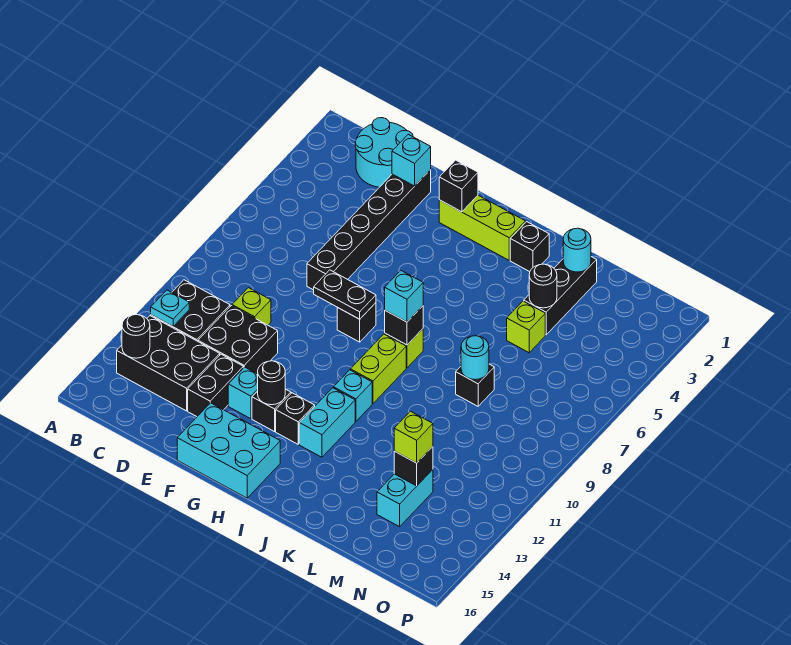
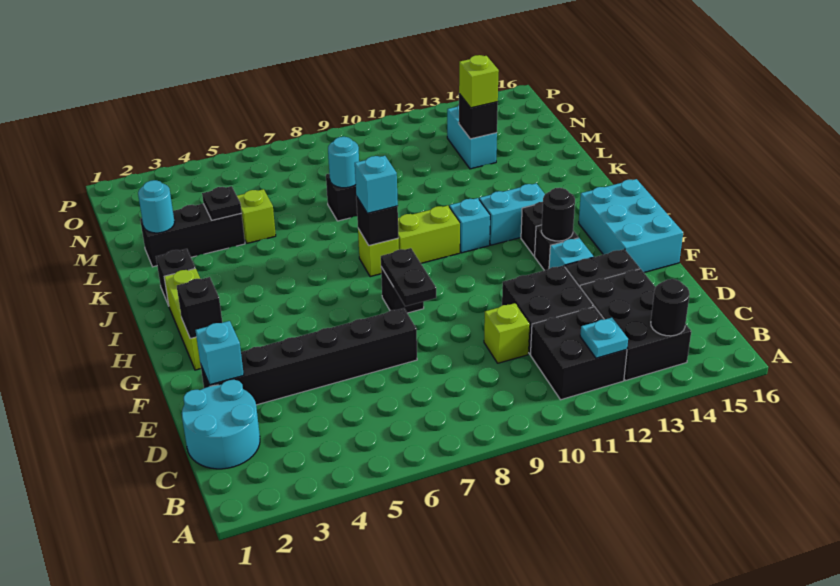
black round brick L4 level 2 -> black plate L4 level 2
cyan brick M13:M14 level 1 -> cyan brick M13:N13 level 1

